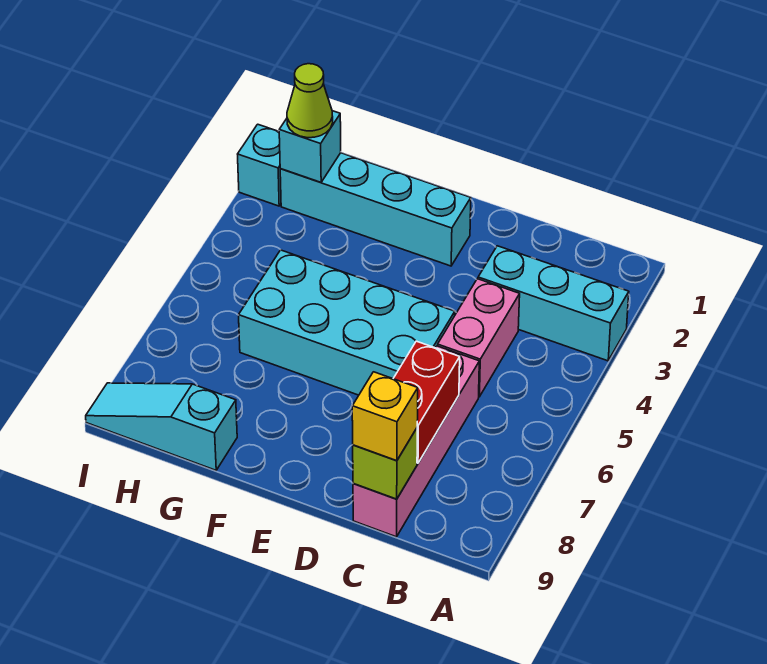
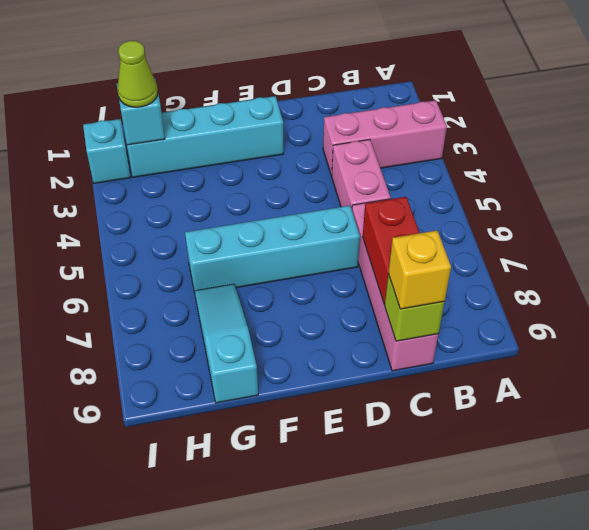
cyan brick A3:C3 level 1 -> pink brick A3:C3 level 1
cyan brick D5:G6 level 1 -> cyan brick D6:G6 level 1
cyan slope G9:I9 level 1 top G -> cyan slope G7:G9 level 1 top 9

